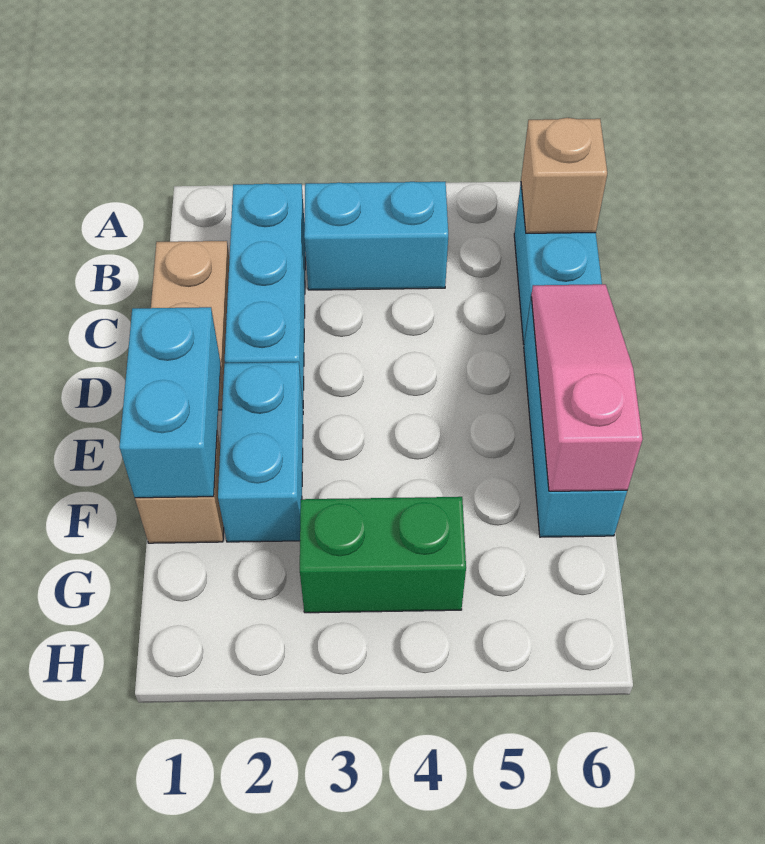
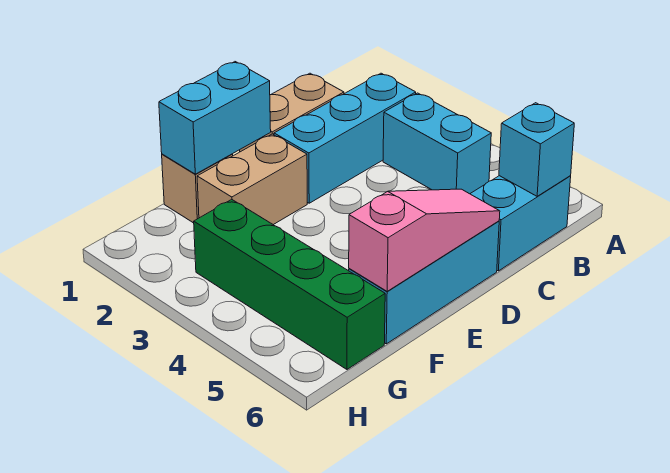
tan brick B6 level 2 -> cyan brick B6 level 2
cyan brick E2:F2 level 1 -> tan brick E2:F2 level 1
green brick G3:G4 level 1 -> green brick G3:G6 level 1

